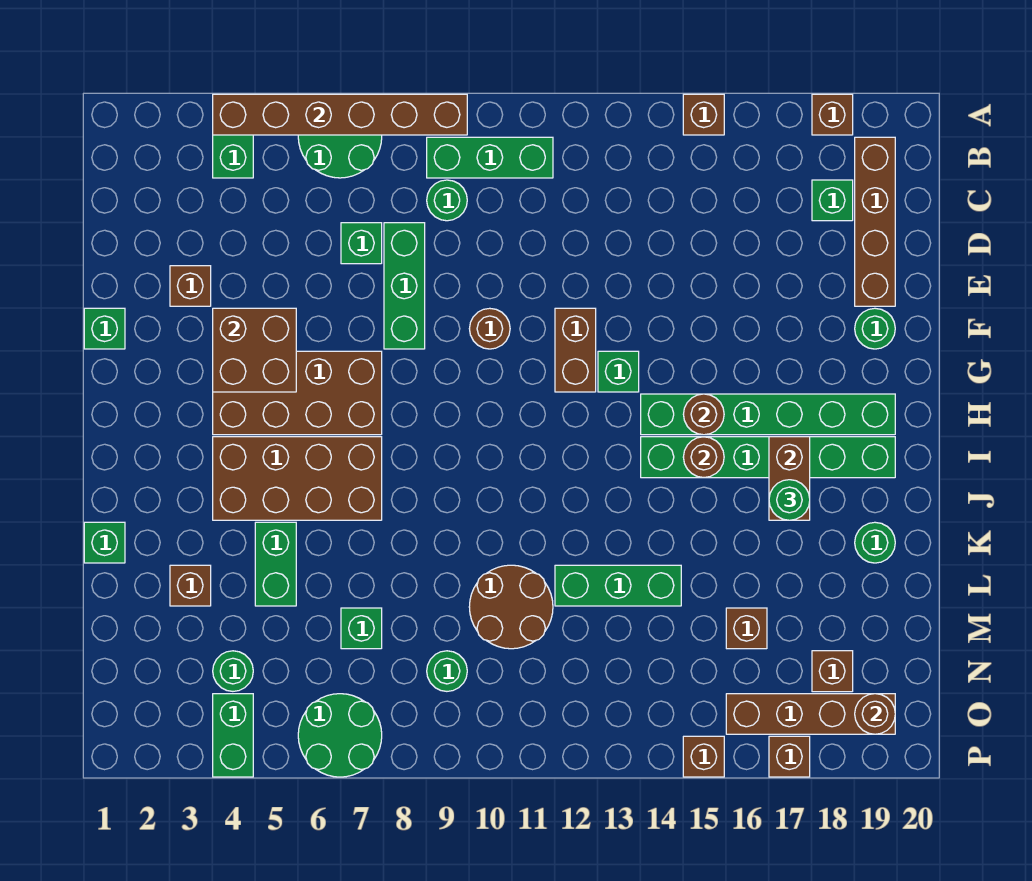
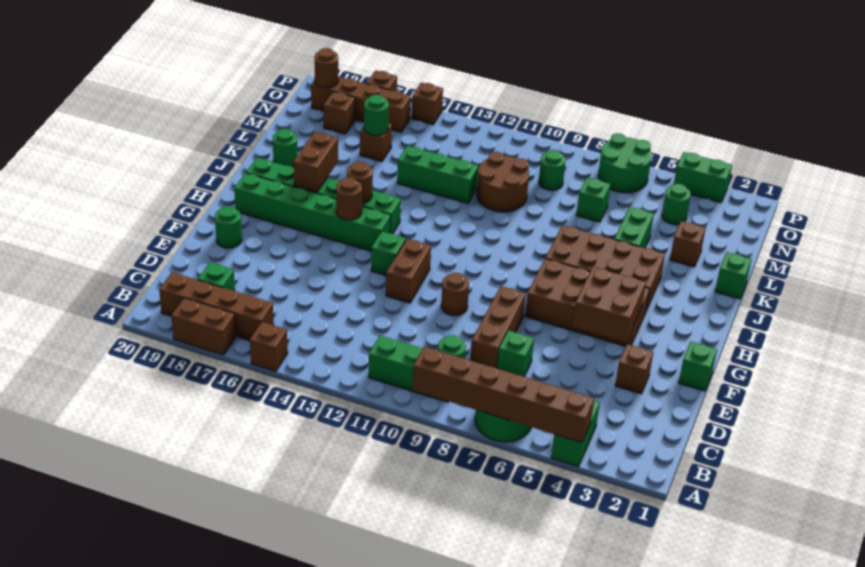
brown brick A18 level 1 -> brown brick A17:A18 level 1
brown brick B19:E19 level 1 -> brown brick B16:B19 level 1
green brick D8:F8 level 1 -> brown brick D8:F8 level 1
green round brick J17 level 3 -> green round brick M16 level 2
green brick O4:P4 level 1 -> green brick P3:P4 level 1

